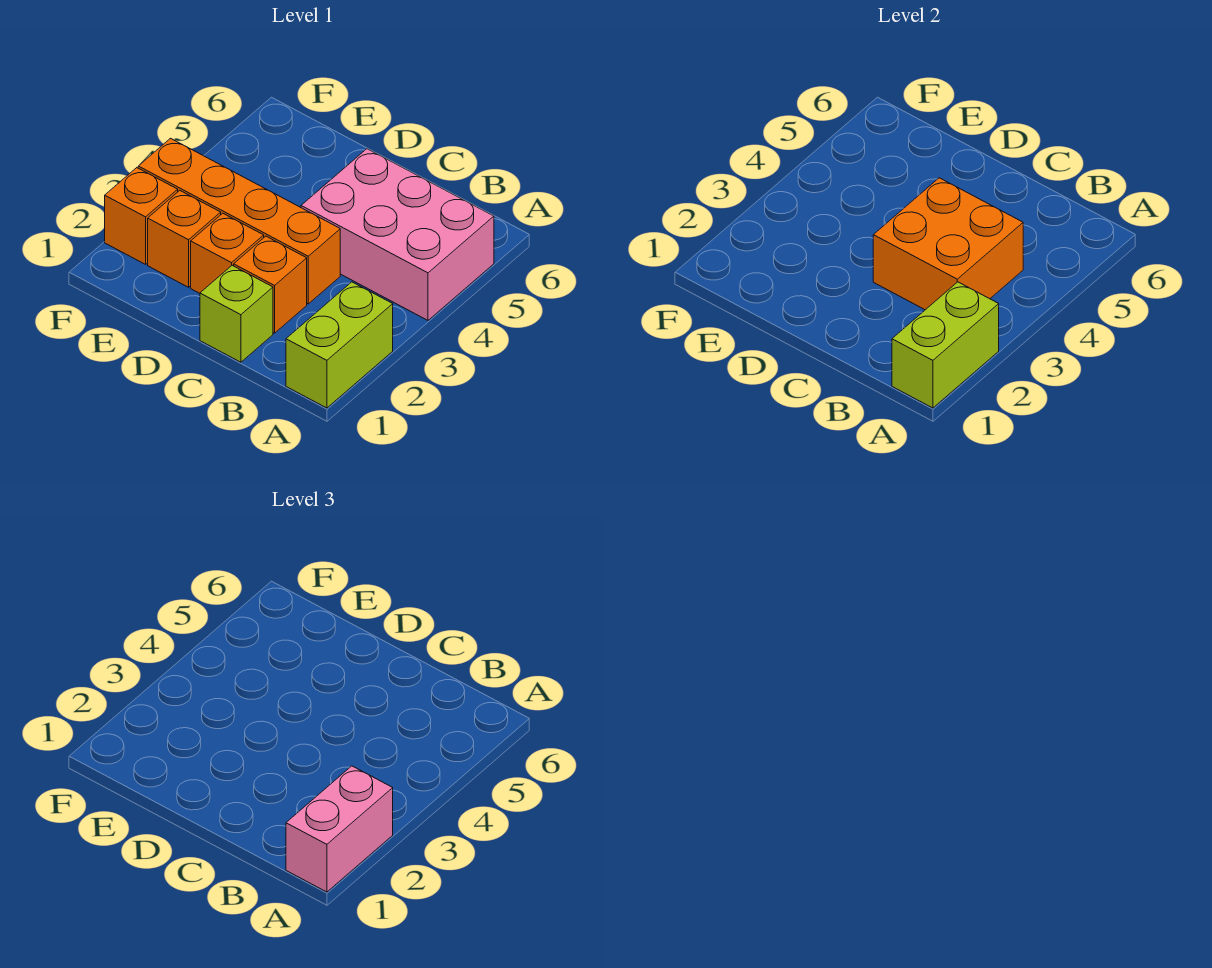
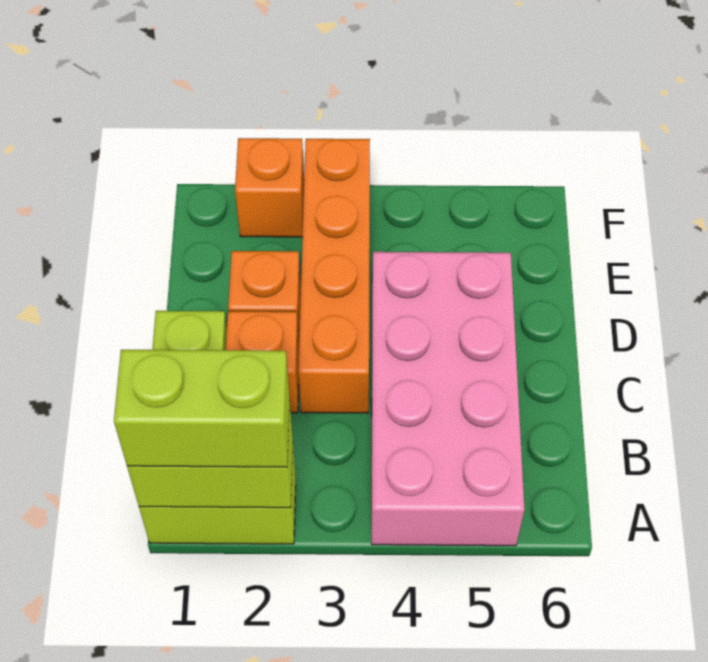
pink brick A1:A2 level 3 -> lime brick A1:A2 level 3
pink brick A4:C5 level 1 -> pink brick A4:D5 level 1
orange brick B3:C4 level 2 -> none
orange brick E2 level 1 -> none

